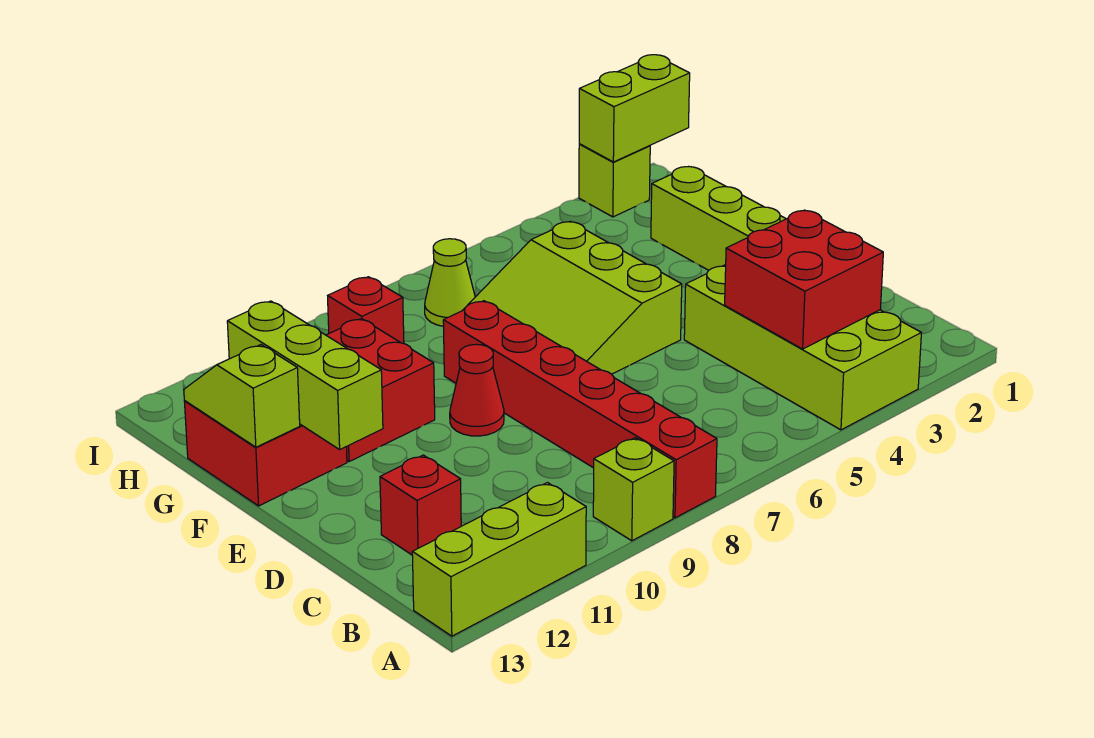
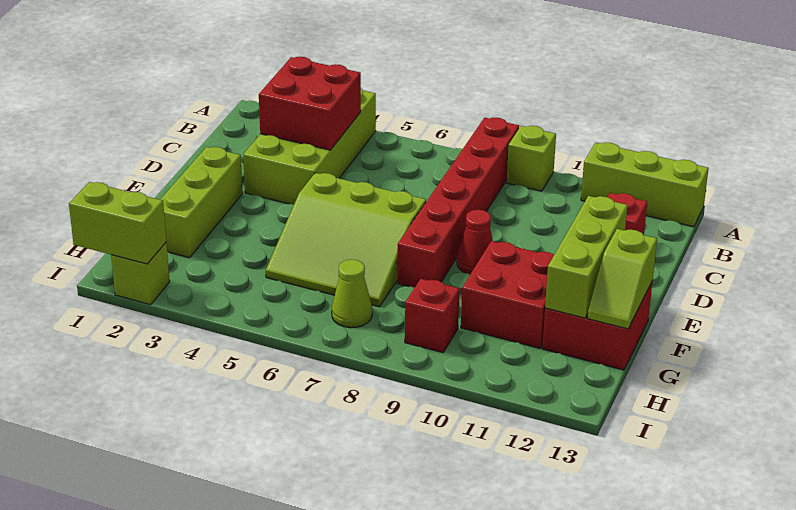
lime slope E5:G7 level 1 top 5 -> lime slope E5:G7 level 1 top E

